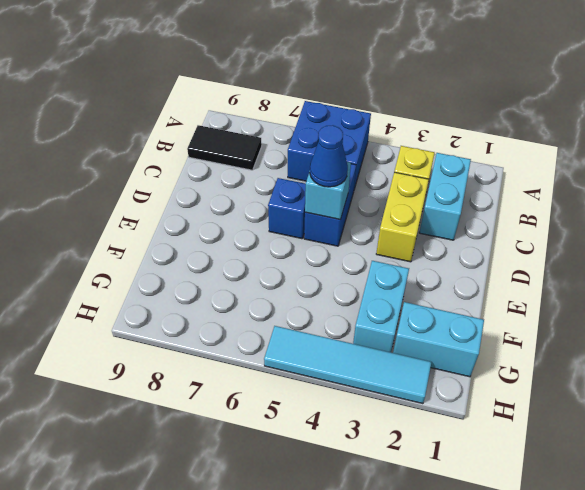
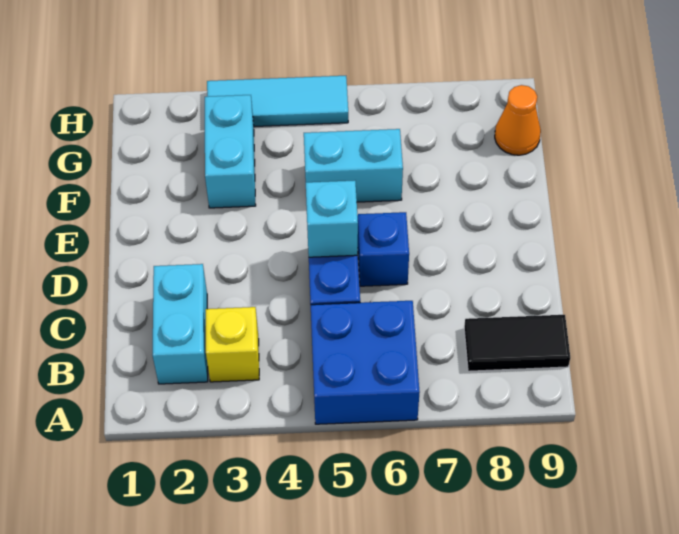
yellow brick C3:D3 level 1 -> none
blue cone D5 level 3 -> none
cyan brick G1:G2 level 1 -> cyan brick F5:F6 level 1
none -> orange cone G9 level 1
cyan tile H2:H5 level 1 -> cyan tile H3:H5 level 1

